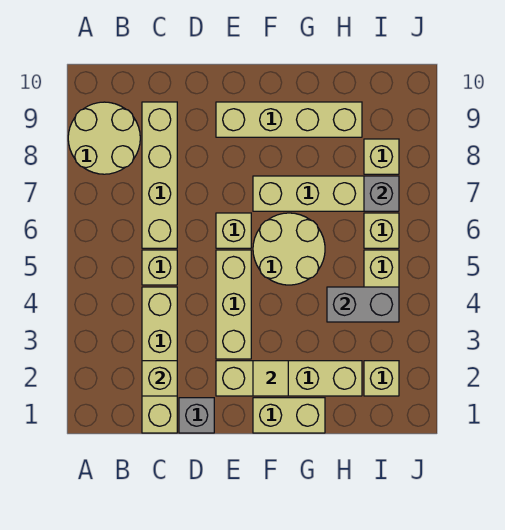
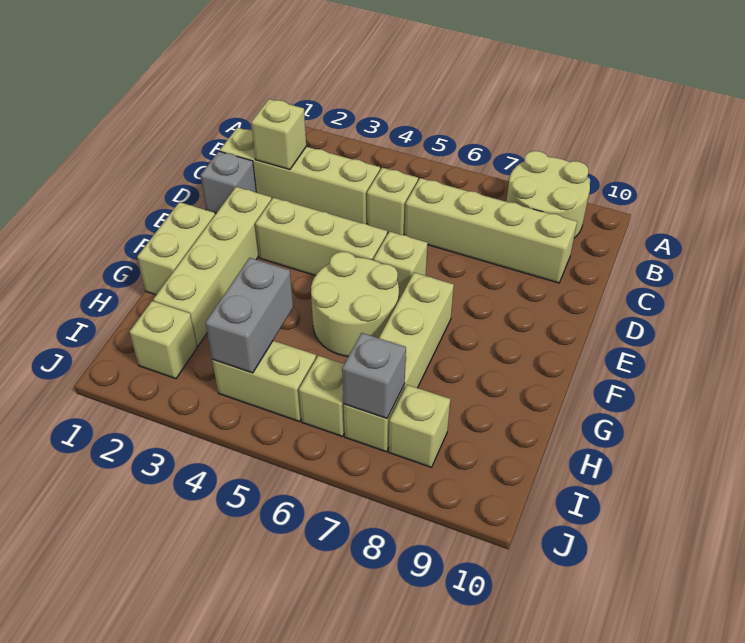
tan brick E9:H9 level 1 -> none
tan tile F2 level 2 -> none

